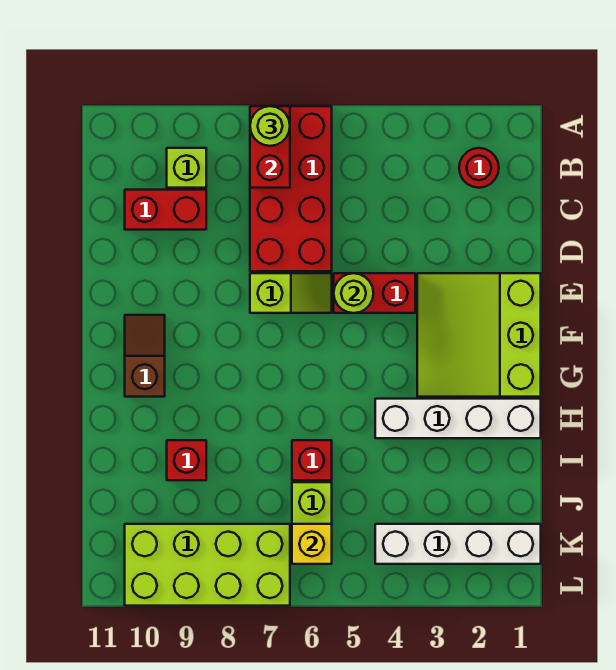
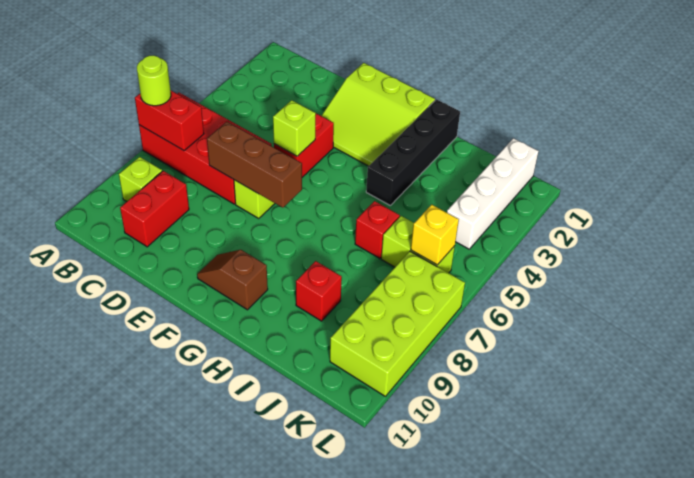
red round brick B2 level 1 -> none
none -> brown brick D7:F7 level 2
lime round brick E5 level 2 -> lime brick E5 level 2
white brick H1:H4 level 1 -> black brick H1:H4 level 1

